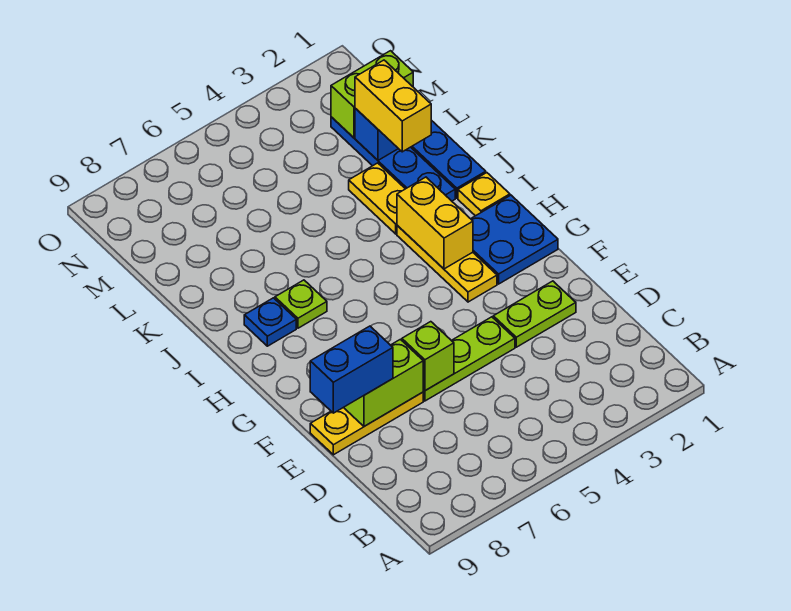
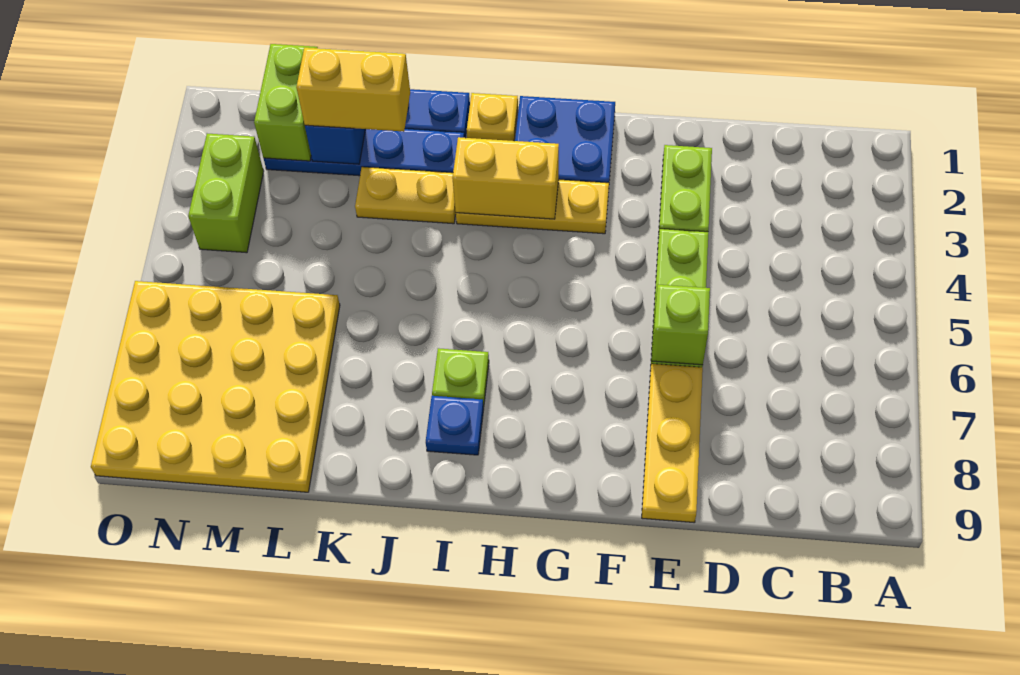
lime brick E7:E8 level 2 -> lime brick N3:N4 level 1
blue brick E8:E9 level 3 -> none
none -> yellow plate L6:O9 level 1

